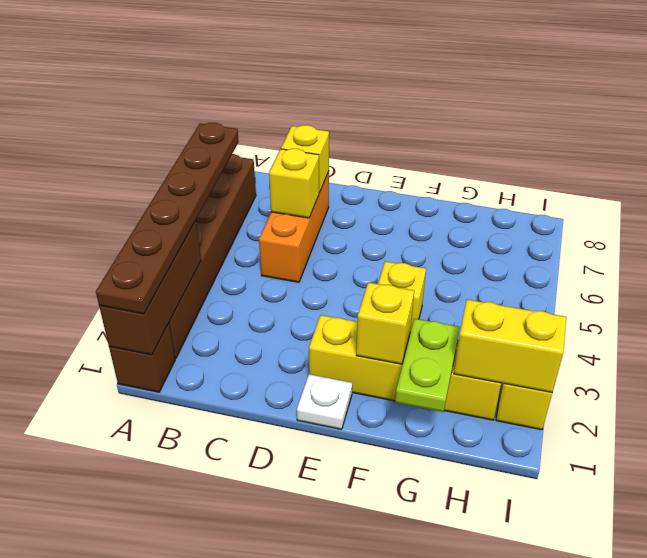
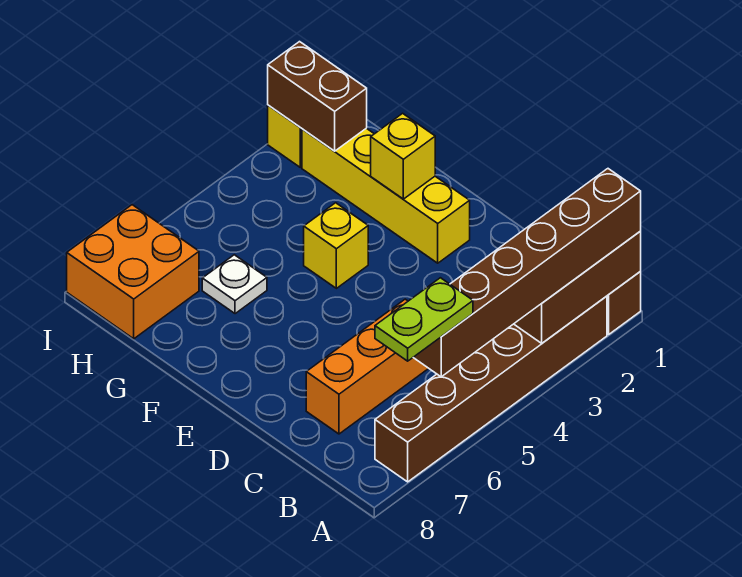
brown plate A1:A6 level 3 -> brown brick A1:A6 level 3
yellow brick C6 level 2 -> none
yellow brick C7 level 2 -> none
white plate E1 level 1 -> white plate G6 level 1
lime plate G1:G2 level 2 -> lime plate A6:A7 level 4
yellow brick H2:I2 level 2 -> brown brick H2:I2 level 2
none -> orange brick H7:I8 level 1

